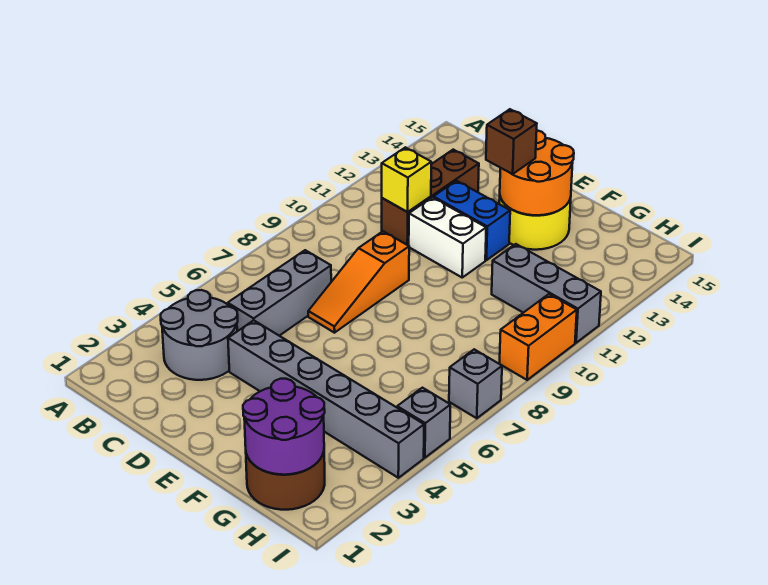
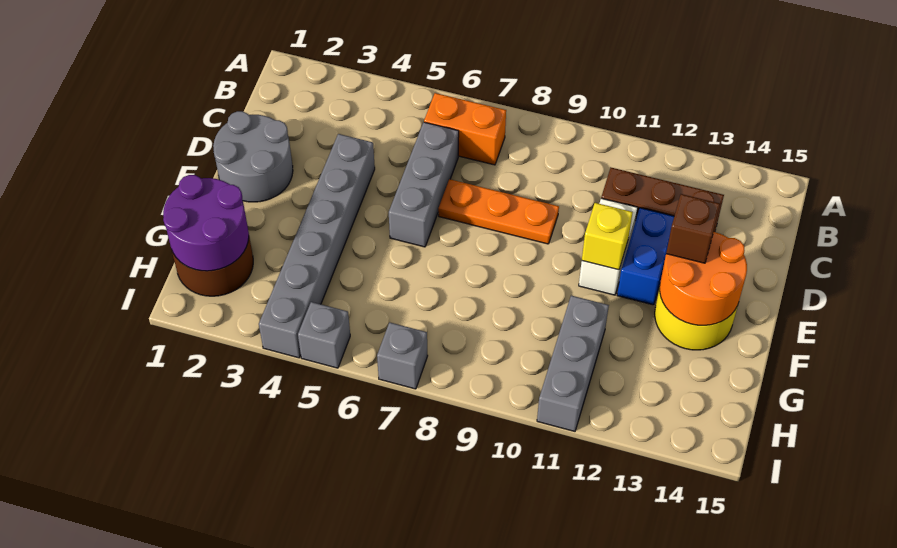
grey round brick B3:C4 level 1 -> grey round brick D1:E2 level 1
grey brick C5:C7 level 1 -> grey brick C6:E6 level 1
yellow brick C11 level 2 -> yellow brick E11 level 2
orange slope D7:D9 level 1 top 9 -> orange plate D7:D9 level 1
orange brick I9:I10 level 1 -> orange brick B6:B7 level 1

